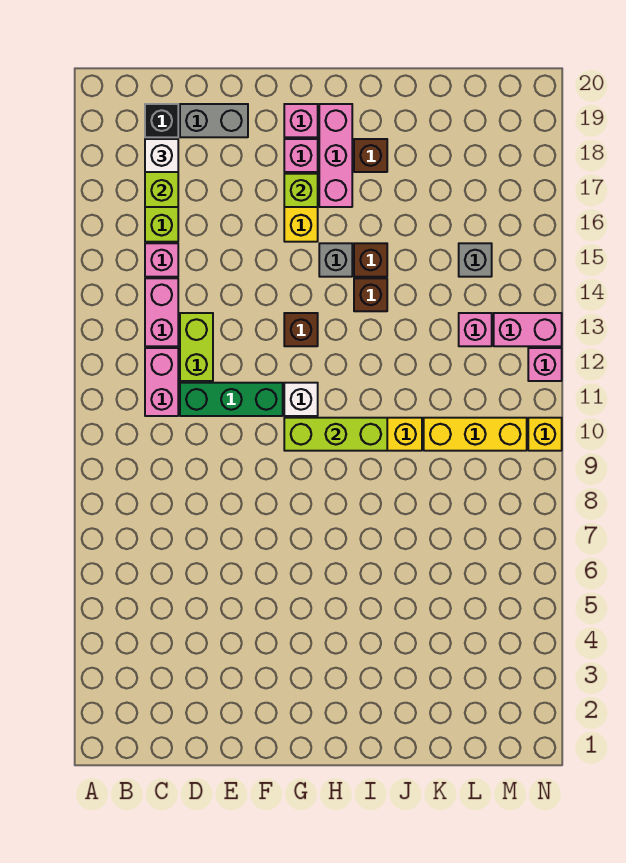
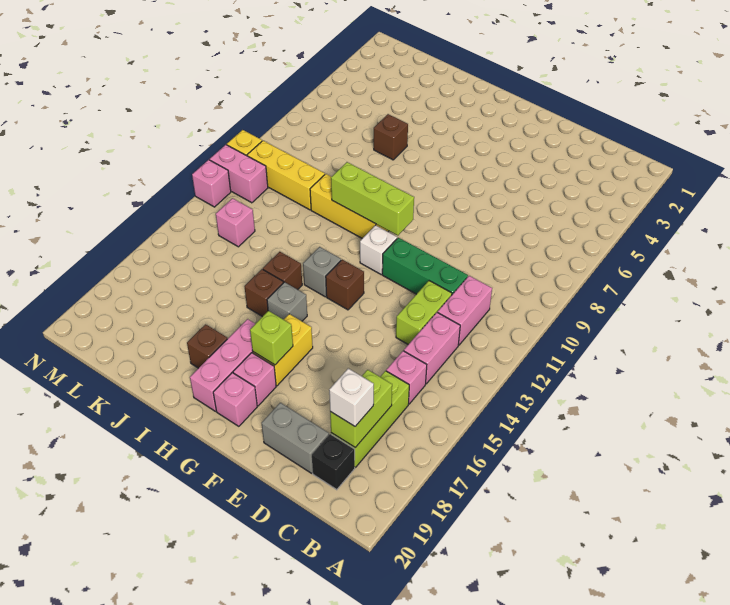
none -> brown brick J6 level 1
grey brick L15 level 1 -> grey brick H13 level 1
pink brick M13:N13 level 1 -> pink brick M11:N11 level 1

